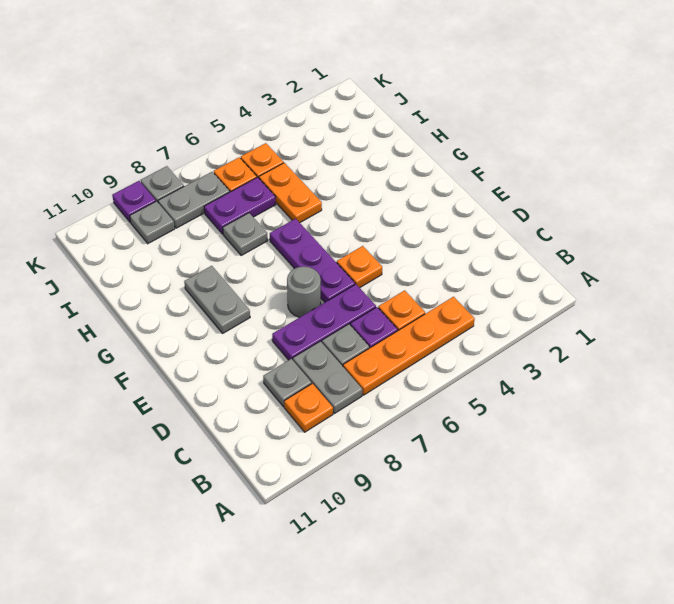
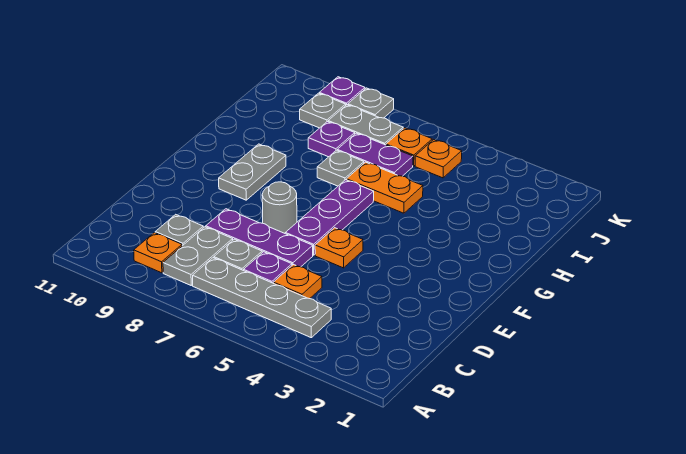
orange plate B4:B7 level 1 -> grey plate B4:B7 level 1
orange plate H5:I5 level 1 -> orange plate H5:H6 level 1
none -> purple plate I8 level 1

